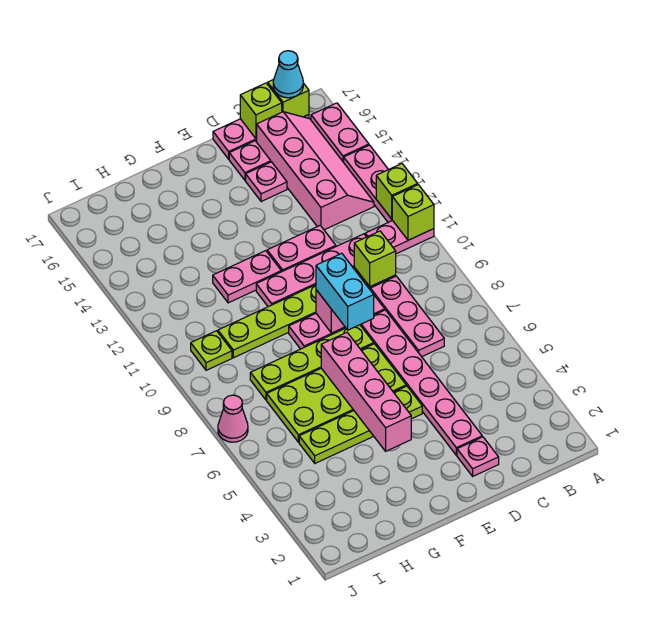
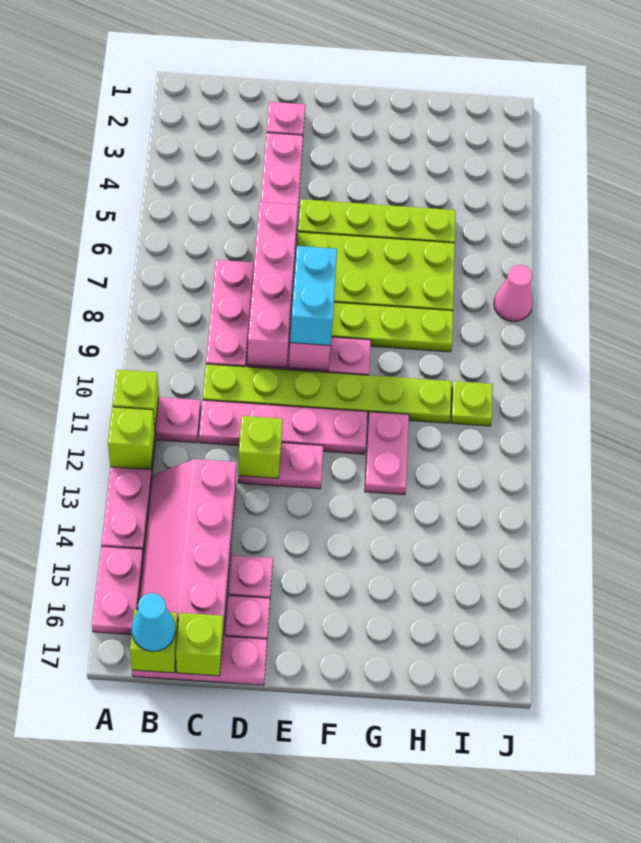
lime brick C10 level 2 -> lime brick D12 level 2
pink brick F4:F7 level 2 -> pink brick D6:D9 level 2
pink plate F12:G12 level 1 -> pink plate G11:G12 level 1

